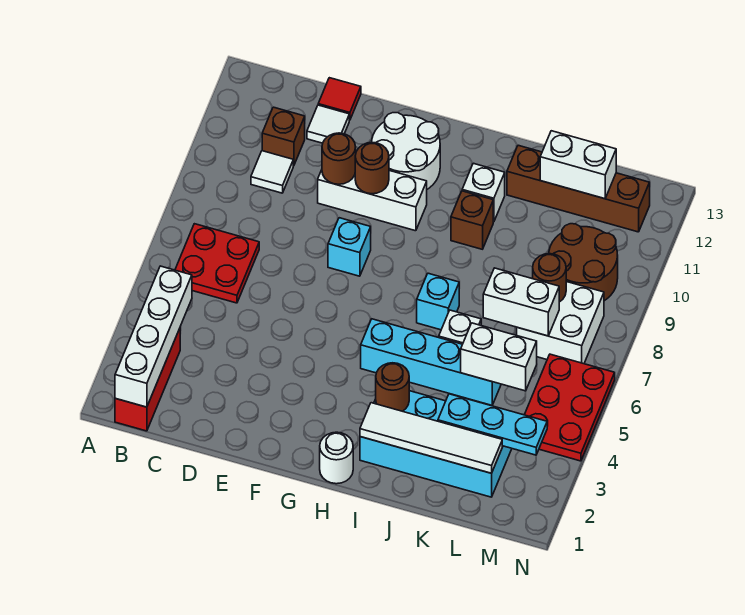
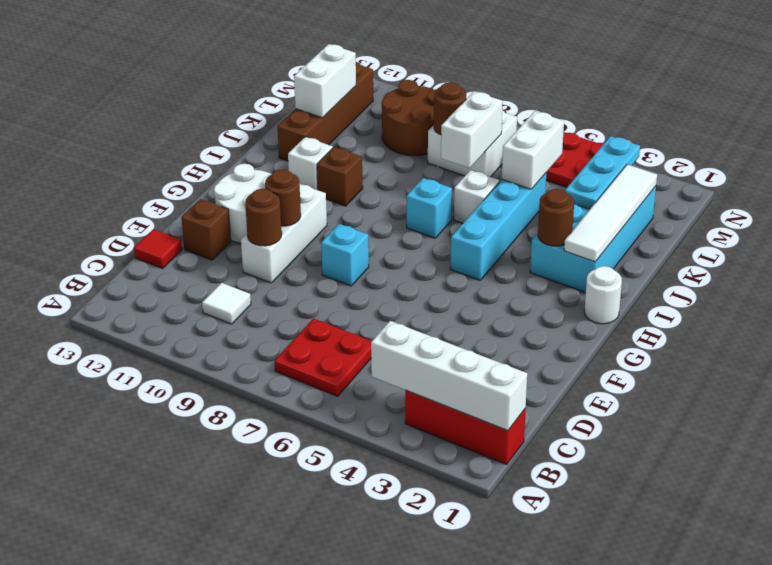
brown brick C11 level 1 -> brown brick E12 level 1
white tile D12 level 1 -> none

